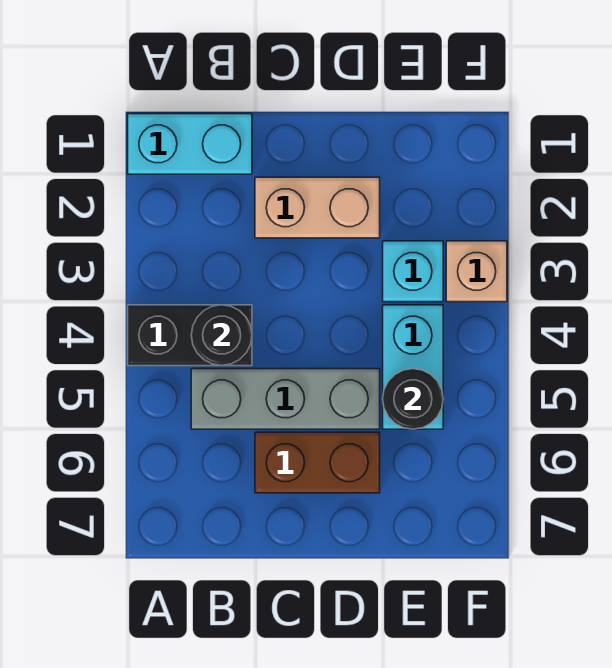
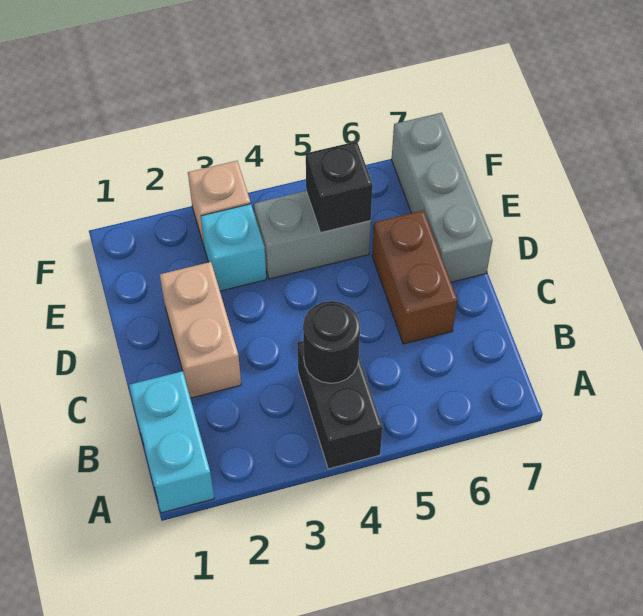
grey brick B5:D5 level 1 -> grey brick D7:F7 level 1
cyan brick E4:E5 level 1 -> grey brick E4:E5 level 1
black round brick E5 level 2 -> black brick E5 level 2

